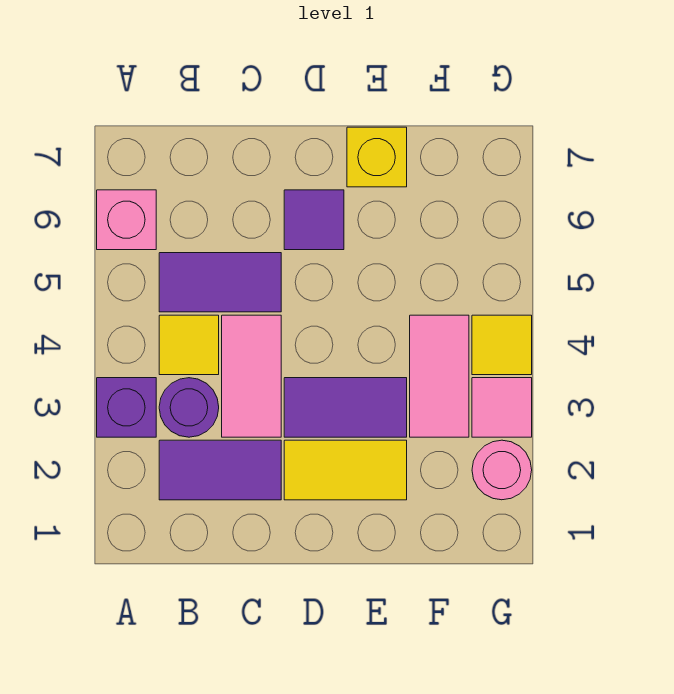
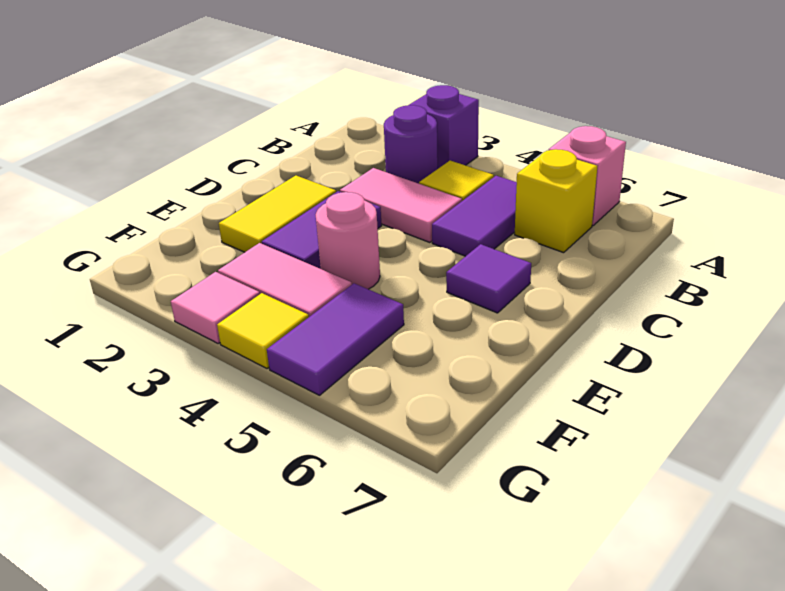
purple tile B2:C2 level 1 -> purple tile F5:G5 level 1
yellow brick E7 level 1 -> yellow brick B6 level 1
pink round brick G2 level 1 -> pink round brick E4 level 1

